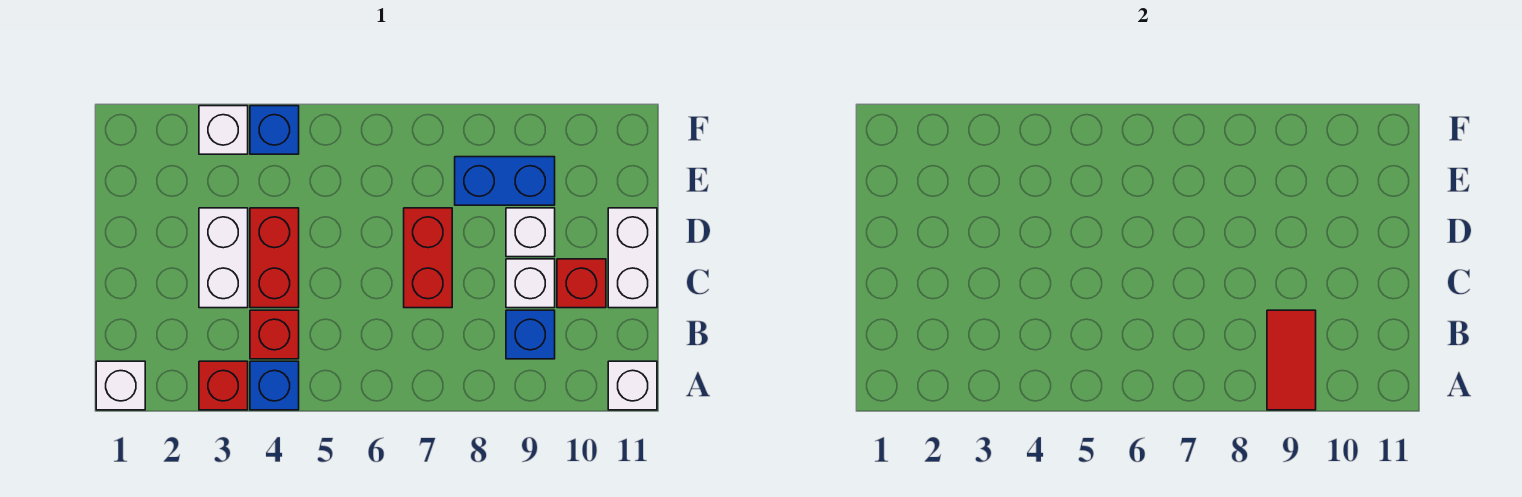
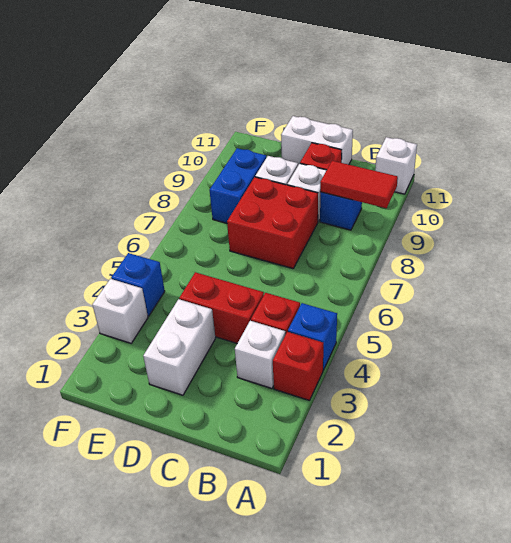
white brick A1 level 1 -> white brick B3 level 1
white brick C3:D3 level 1 -> white brick D2:D3 level 1
red brick C7:D7 level 1 -> red brick C7:D8 level 1

